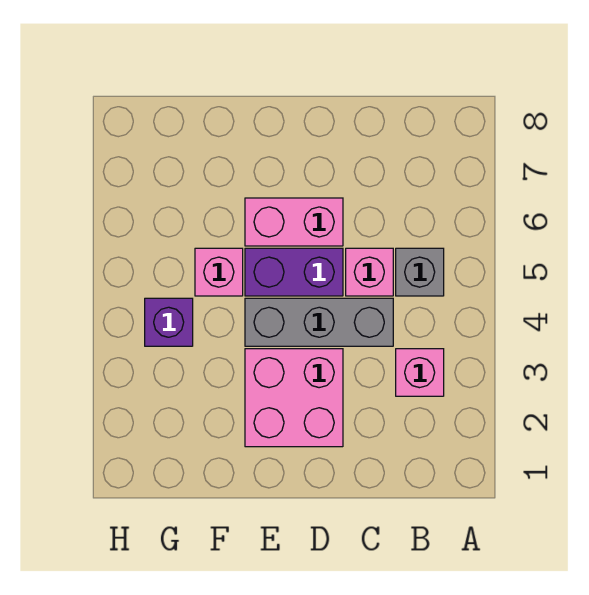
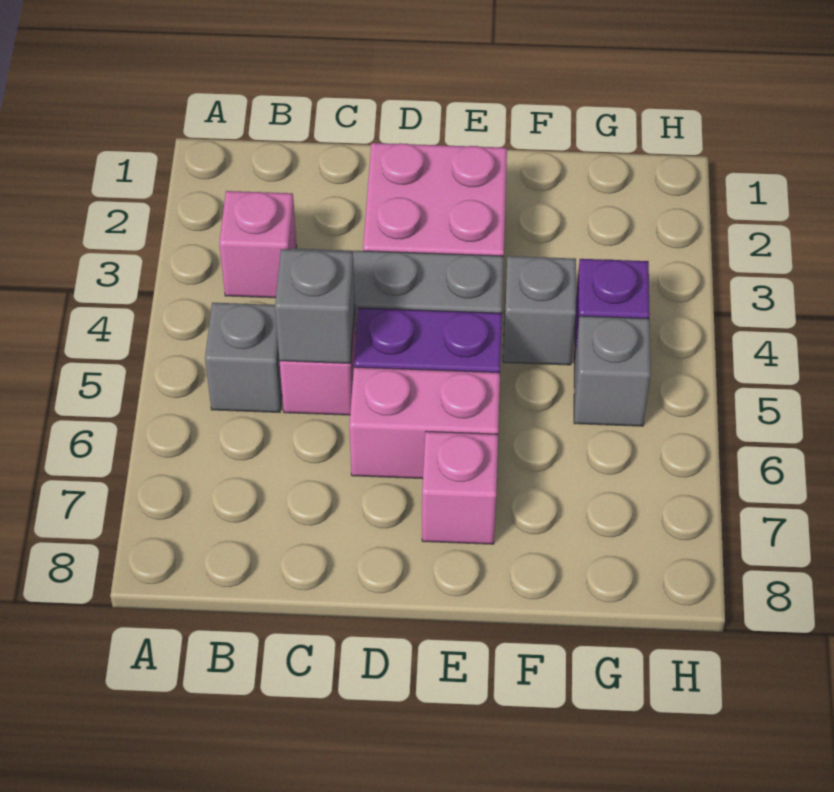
none -> grey brick C5 level 2
none -> grey brick F4 level 1
pink brick F5 level 1 -> pink brick E7 level 1
none -> grey brick G5 level 1

